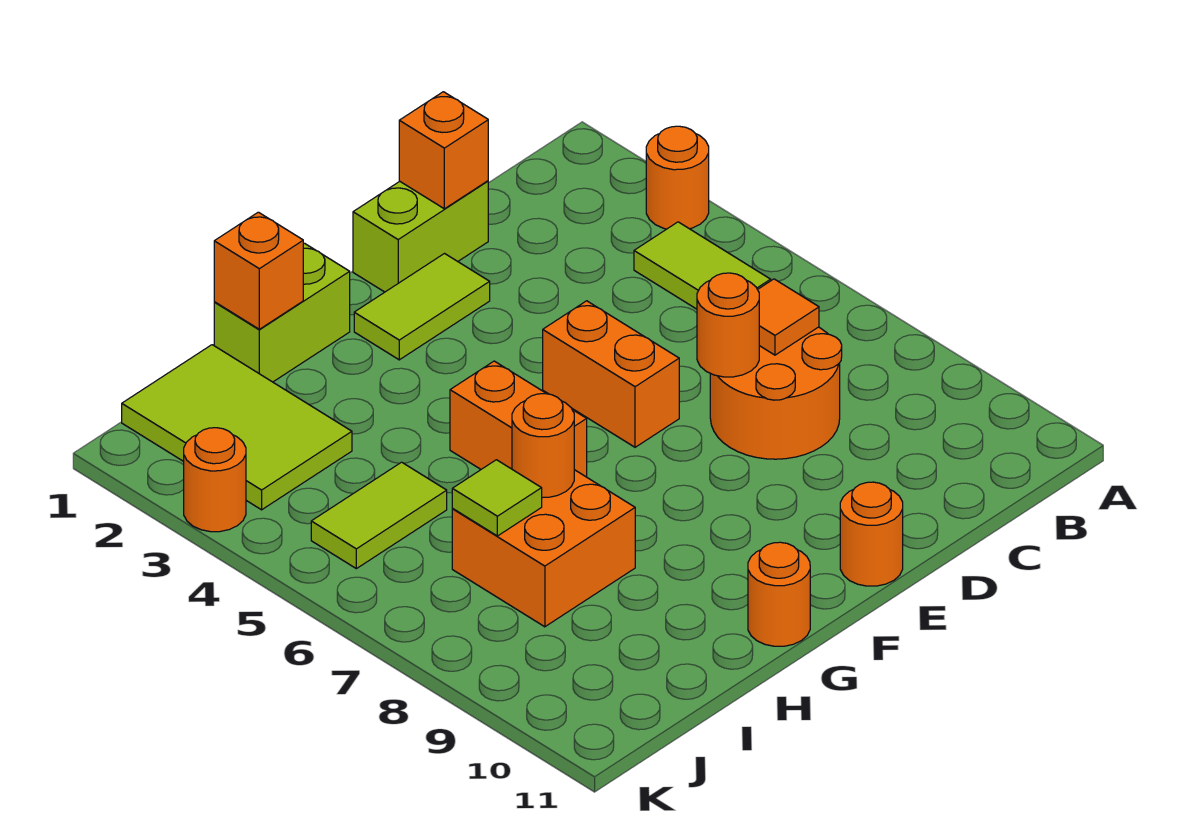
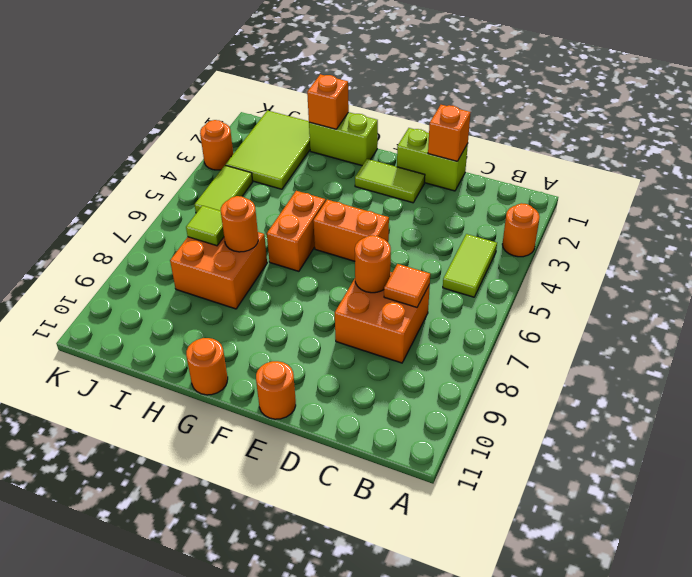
orange round brick C7:D8 level 1 -> orange brick C7:D8 level 1
orange brick E5:E6 level 1 -> orange brick E5:F5 level 1
lime tile I5:J5 level 1 -> lime tile J4:J5 level 1

